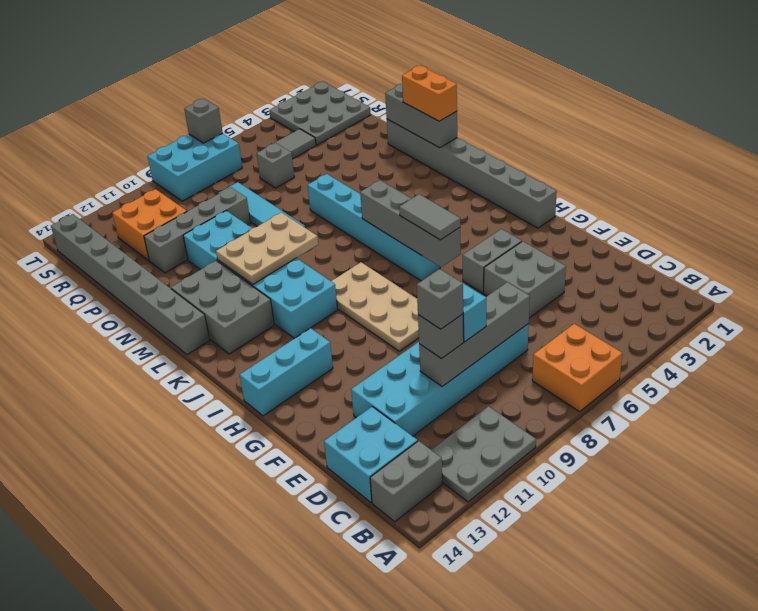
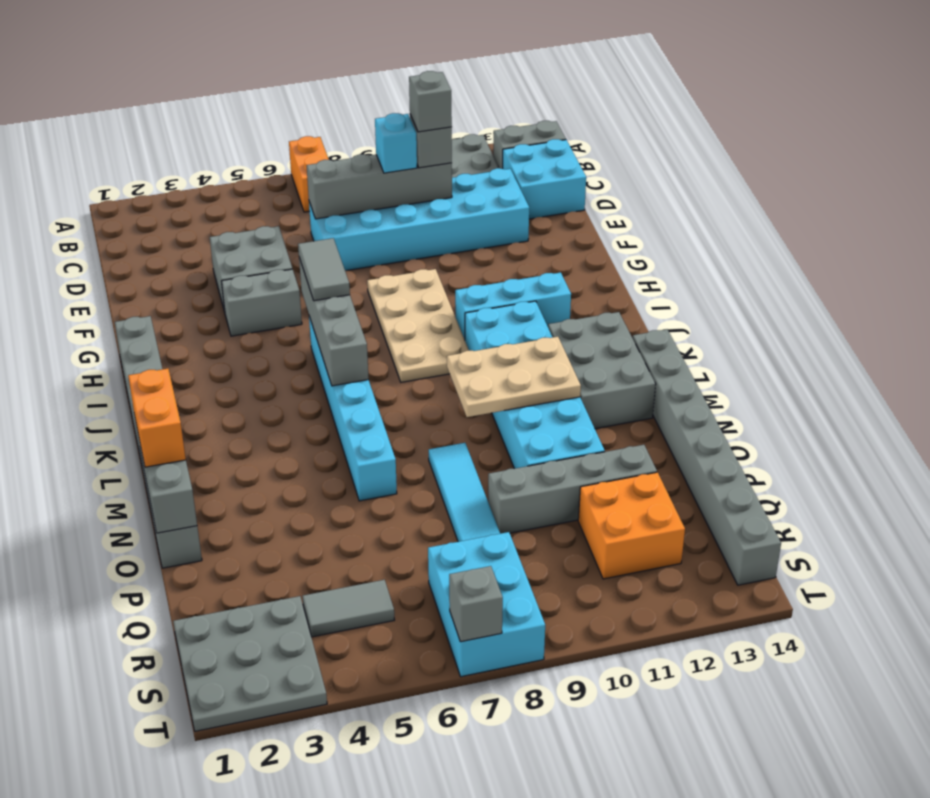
orange brick A6:B7 level 1 -> orange brick A7:B7 level 1
cyan brick H12:H14 level 1 -> cyan brick I10:I12 level 1
grey brick Q6 level 1 -> none
cyan brick S7:T9 level 1 -> cyan brick R7:T8 level 1

